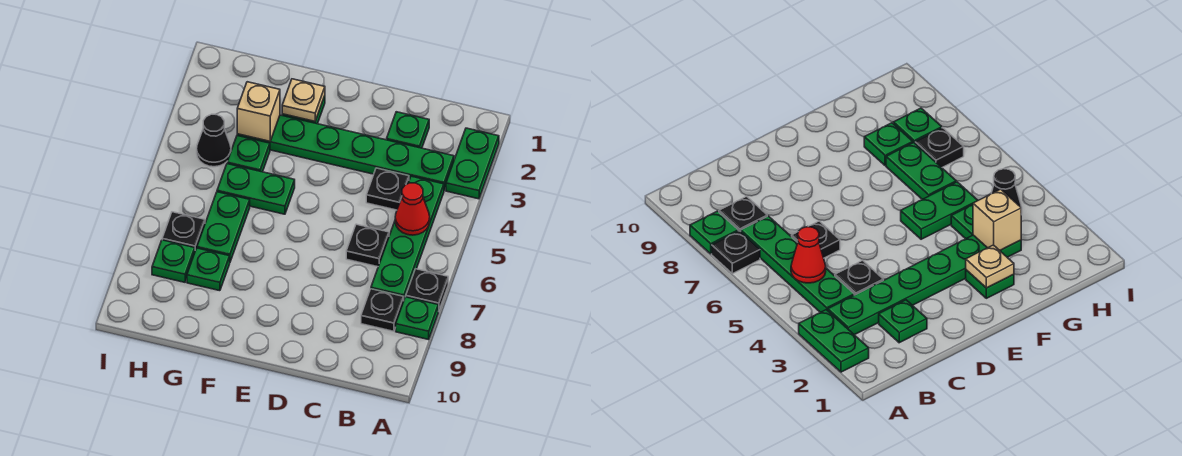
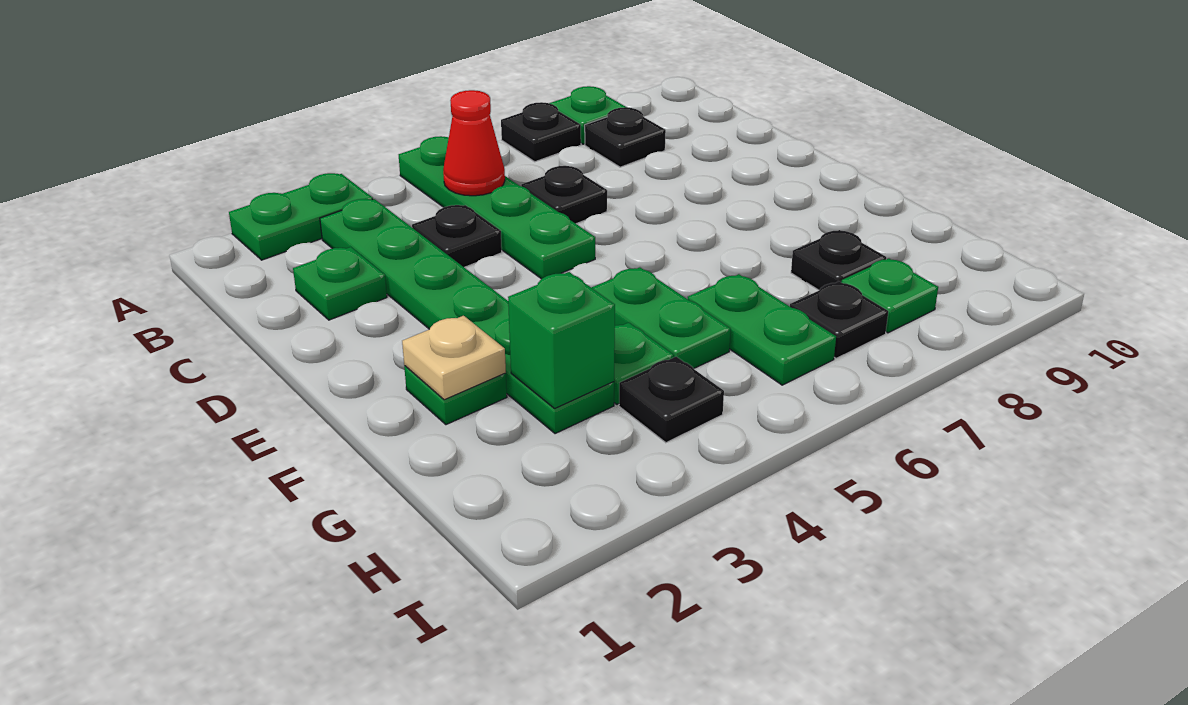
green plate B4:B7 level 1 -> green plate A5:D5 level 1
tan brick G3 level 2 -> green brick G3 level 2
green plate G6:G7 level 1 -> green plate G6:H6 level 1
green plate G8 level 1 -> black plate G8 level 1
black cone H4 level 1 -> black plate H4 level 1

